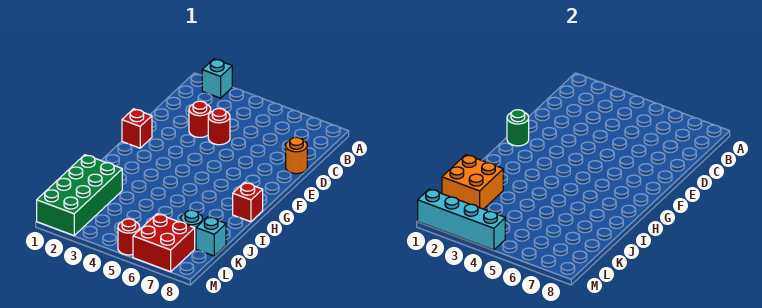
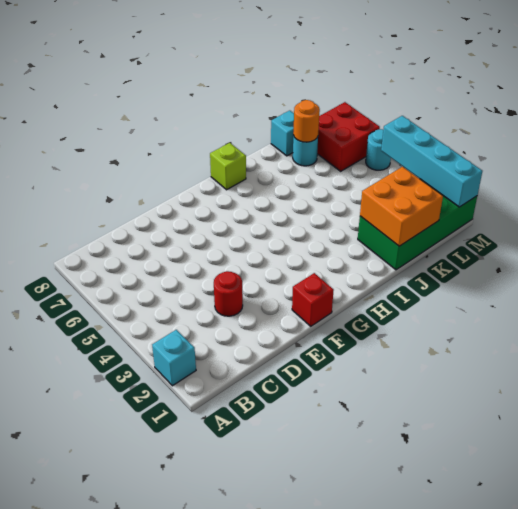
red round brick D4 level 1 -> none
orange round brick D8 level 1 -> orange round brick K7 level 2
green round brick F1 level 2 -> none
red brick H8 level 1 -> lime brick H8 level 1
red round brick M5 level 1 -> cyan round brick M5 level 1

